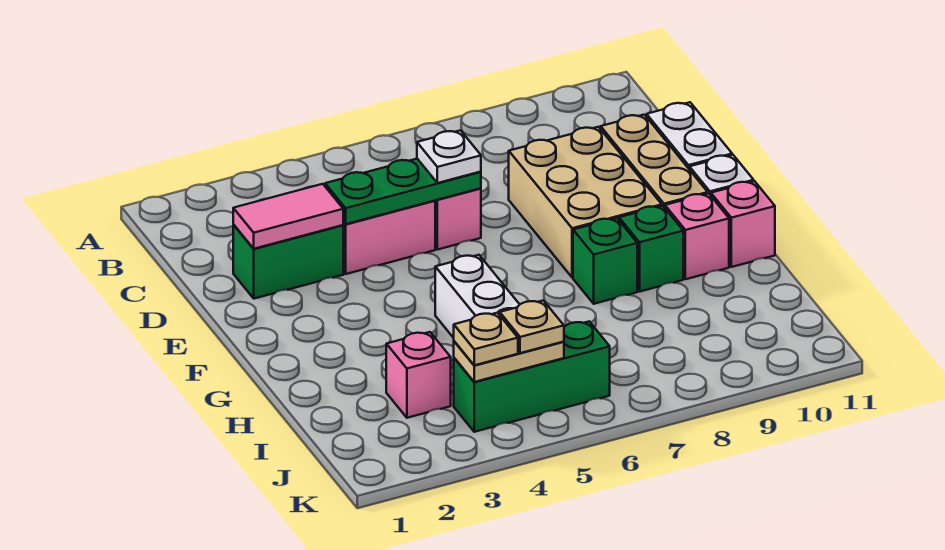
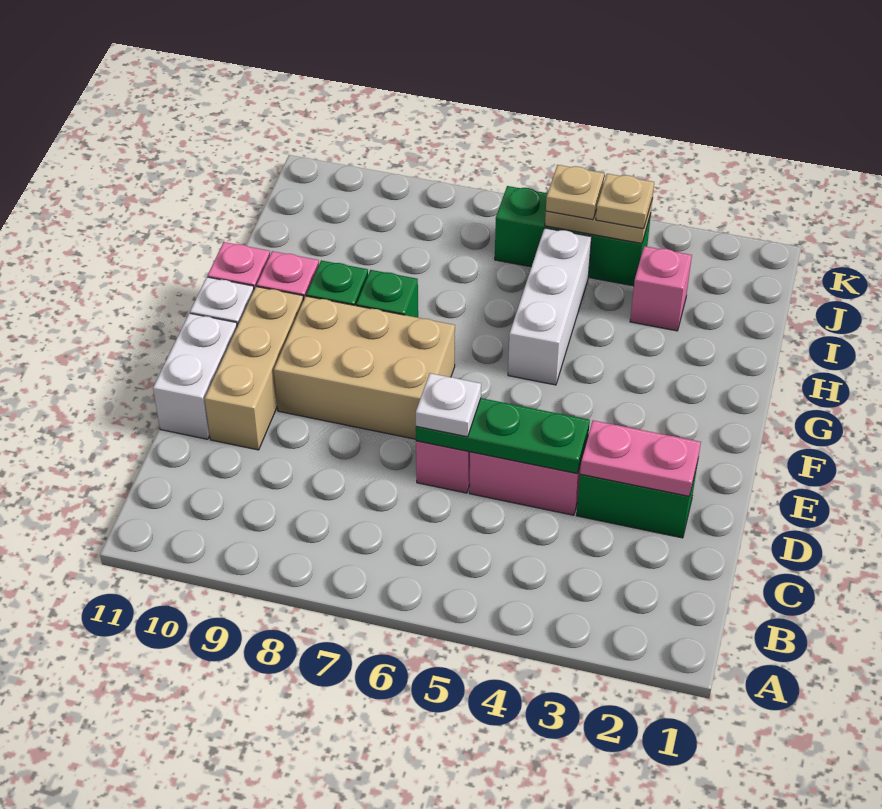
pink tile D2:D3 level 2 -> pink plate D2:D3 level 2
tan brick D8:F9 level 1 -> tan brick E7:F9 level 1

